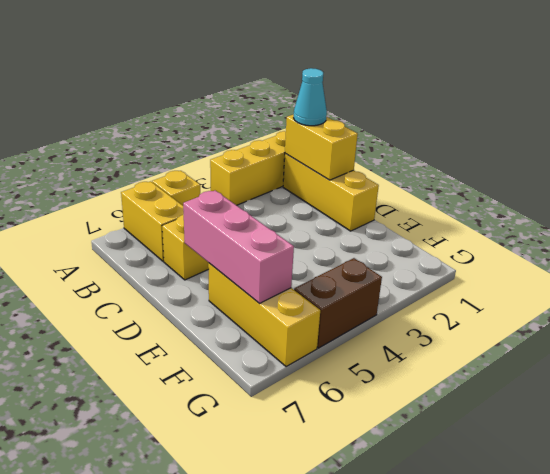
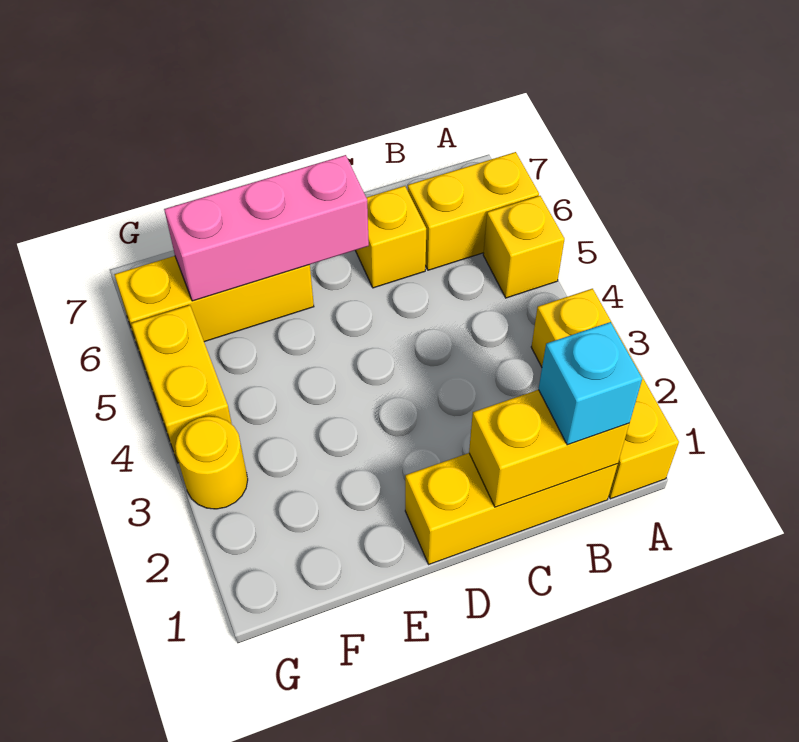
cyan cone B1 level 3 -> cyan brick B1 level 3
none -> yellow round brick G3 level 1
brown brick G4:G5 level 1 -> yellow brick G4:G5 level 1

